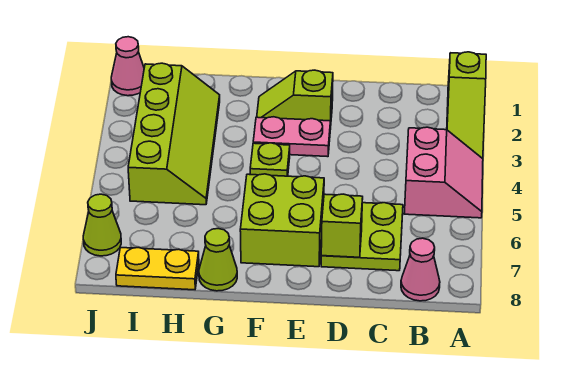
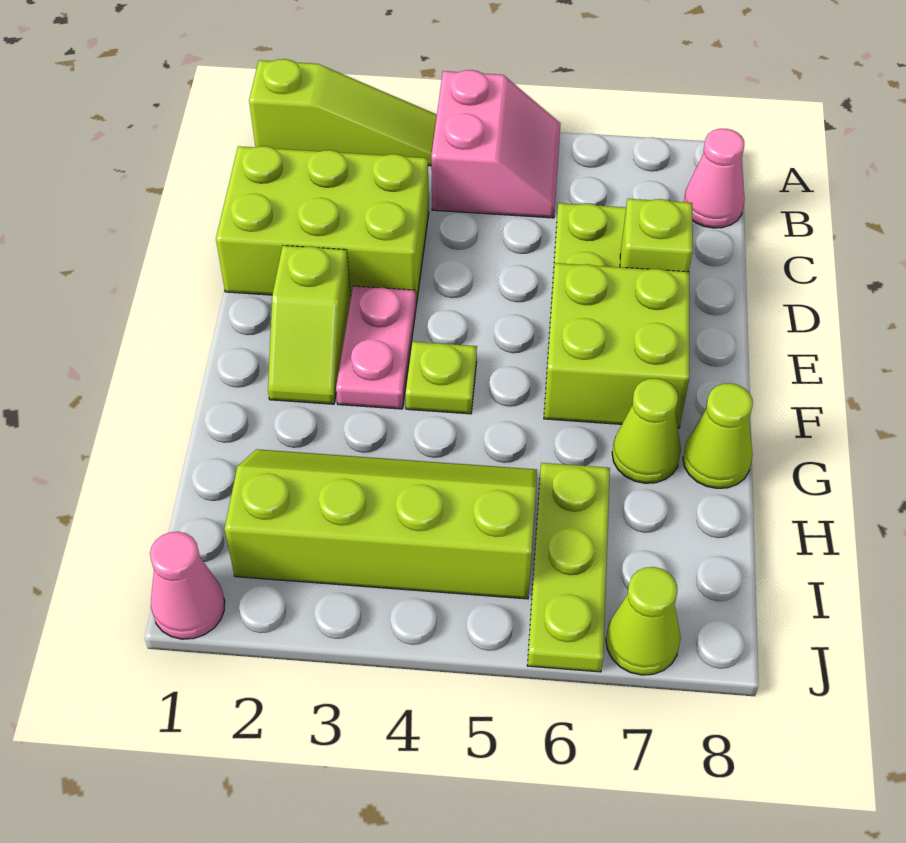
pink slope A4:B5 level 1 top B -> pink slope A4:B5 level 1 top 4
none -> lime brick C1:D3 level 1
none -> lime cone G7 level 1
none -> lime plate H6:J6 level 1
yellow plate H8:I8 level 1 -> none

